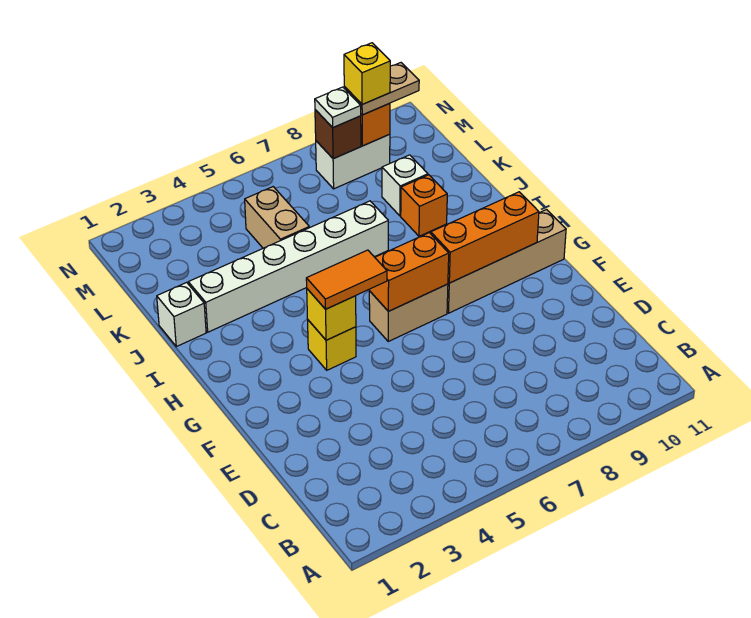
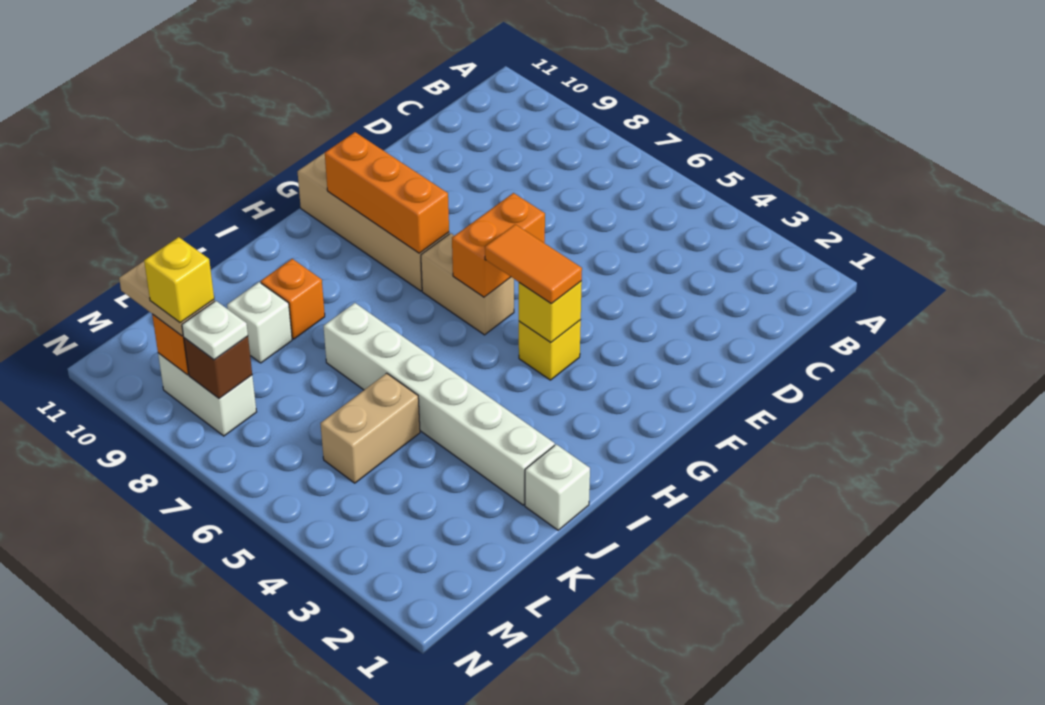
orange brick G6:G7 level 2 -> orange brick F6:G6 level 2

